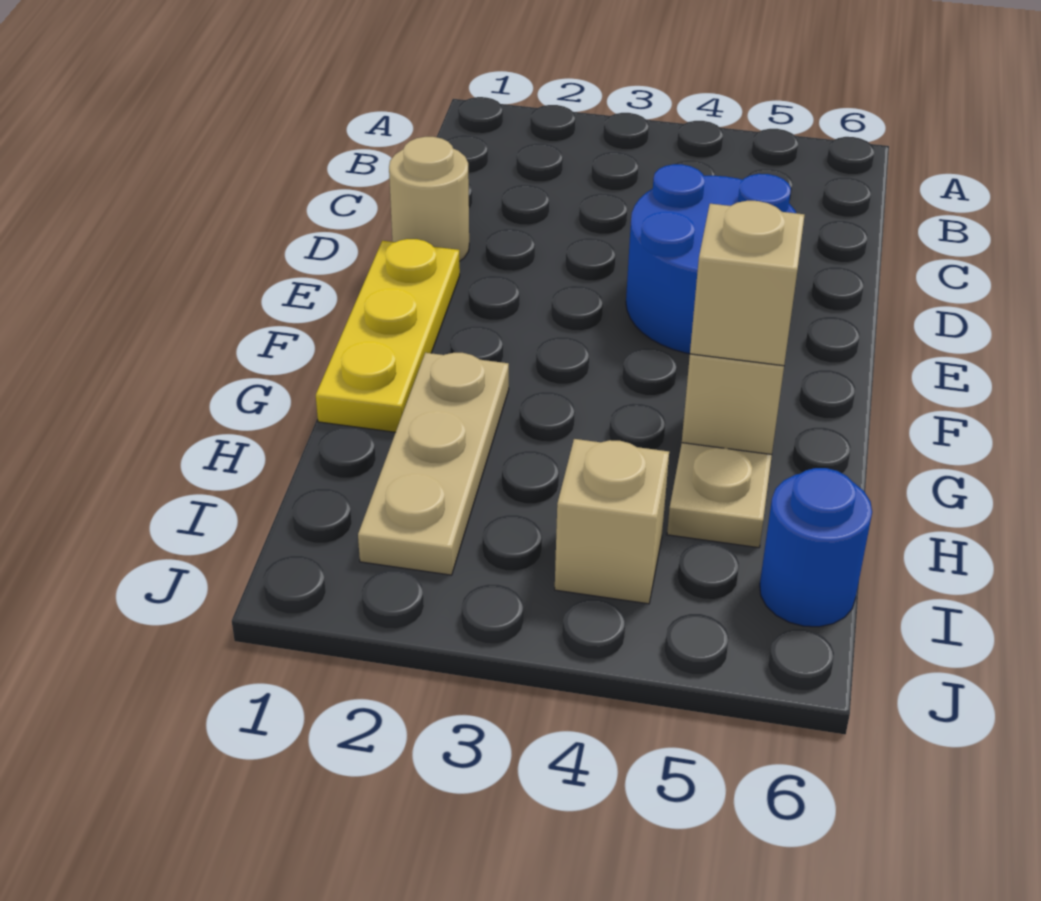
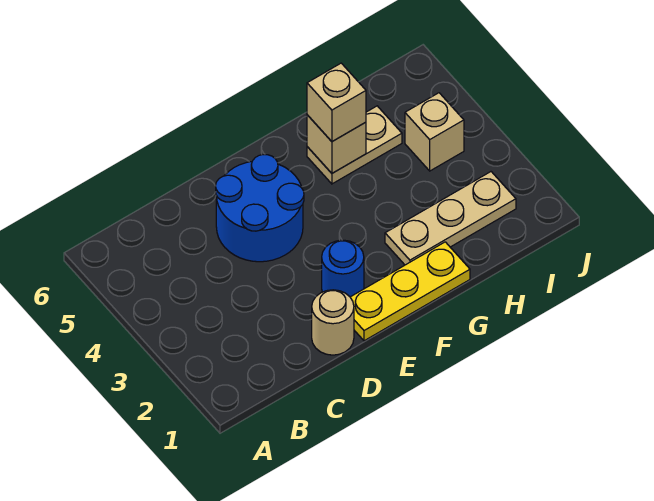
blue round brick I6 level 1 -> blue round brick E2 level 1

